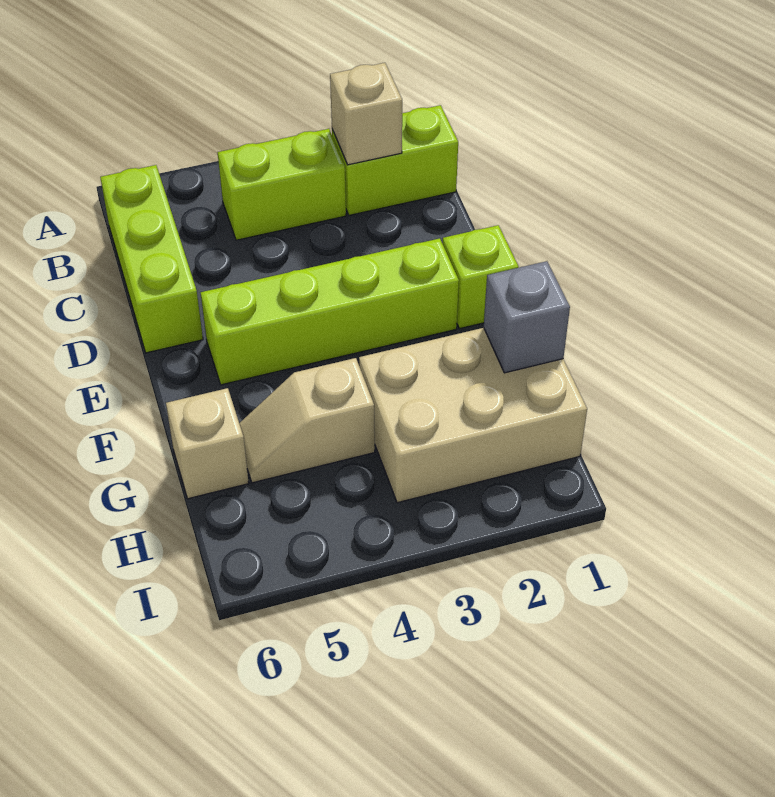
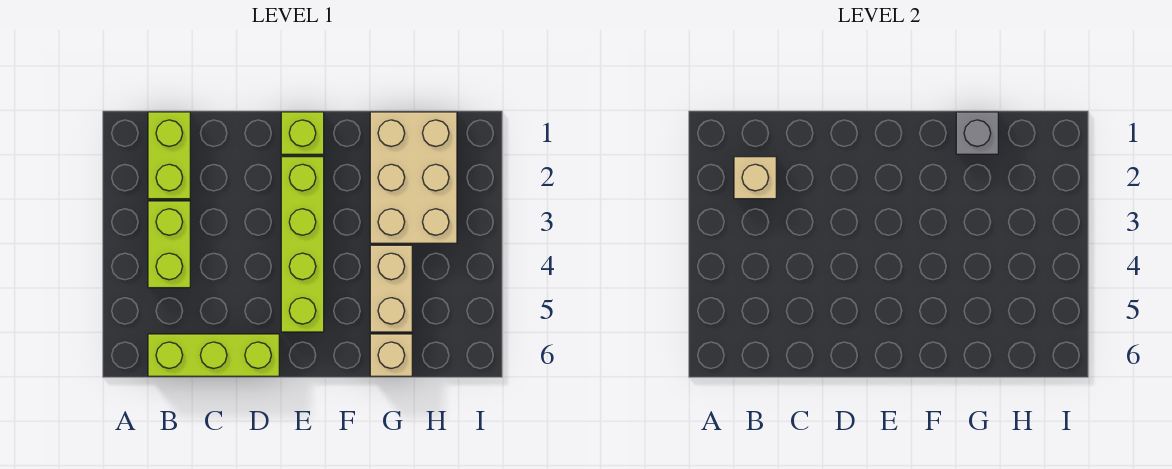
tan slope G4:G5 level 1 top 4 -> tan brick G4:G5 level 1

